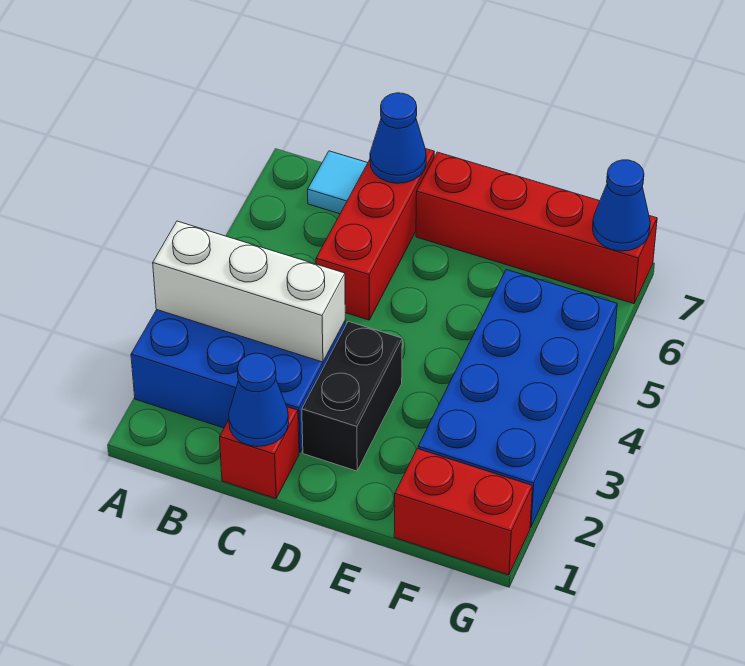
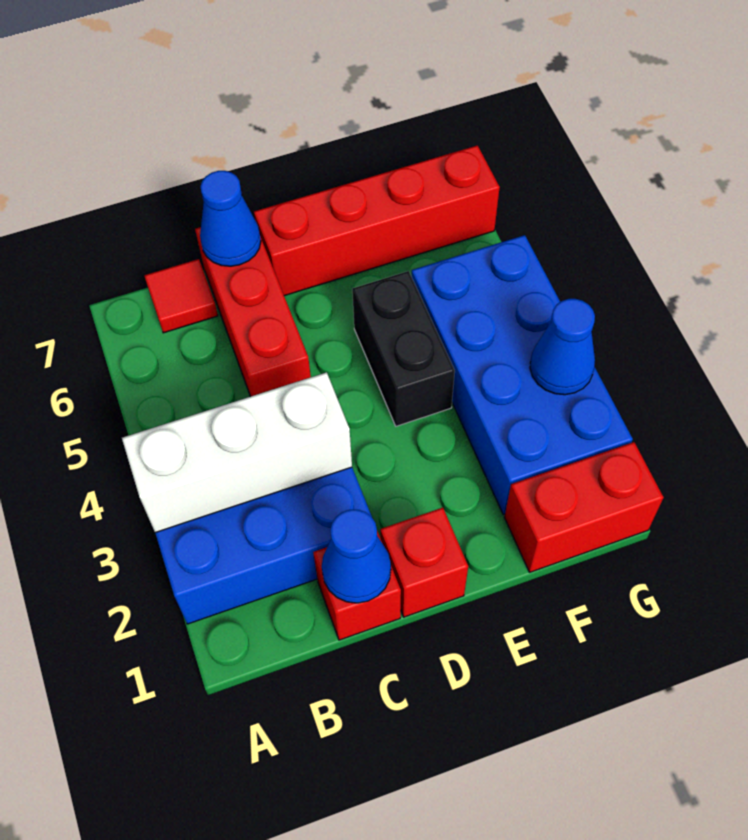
cyan tile B7 level 1 -> red tile B7 level 1
none -> red brick D1 level 1
black brick D2:D3 level 1 -> black brick E4:E5 level 1
blue cone G7 level 2 -> blue cone G3 level 2

